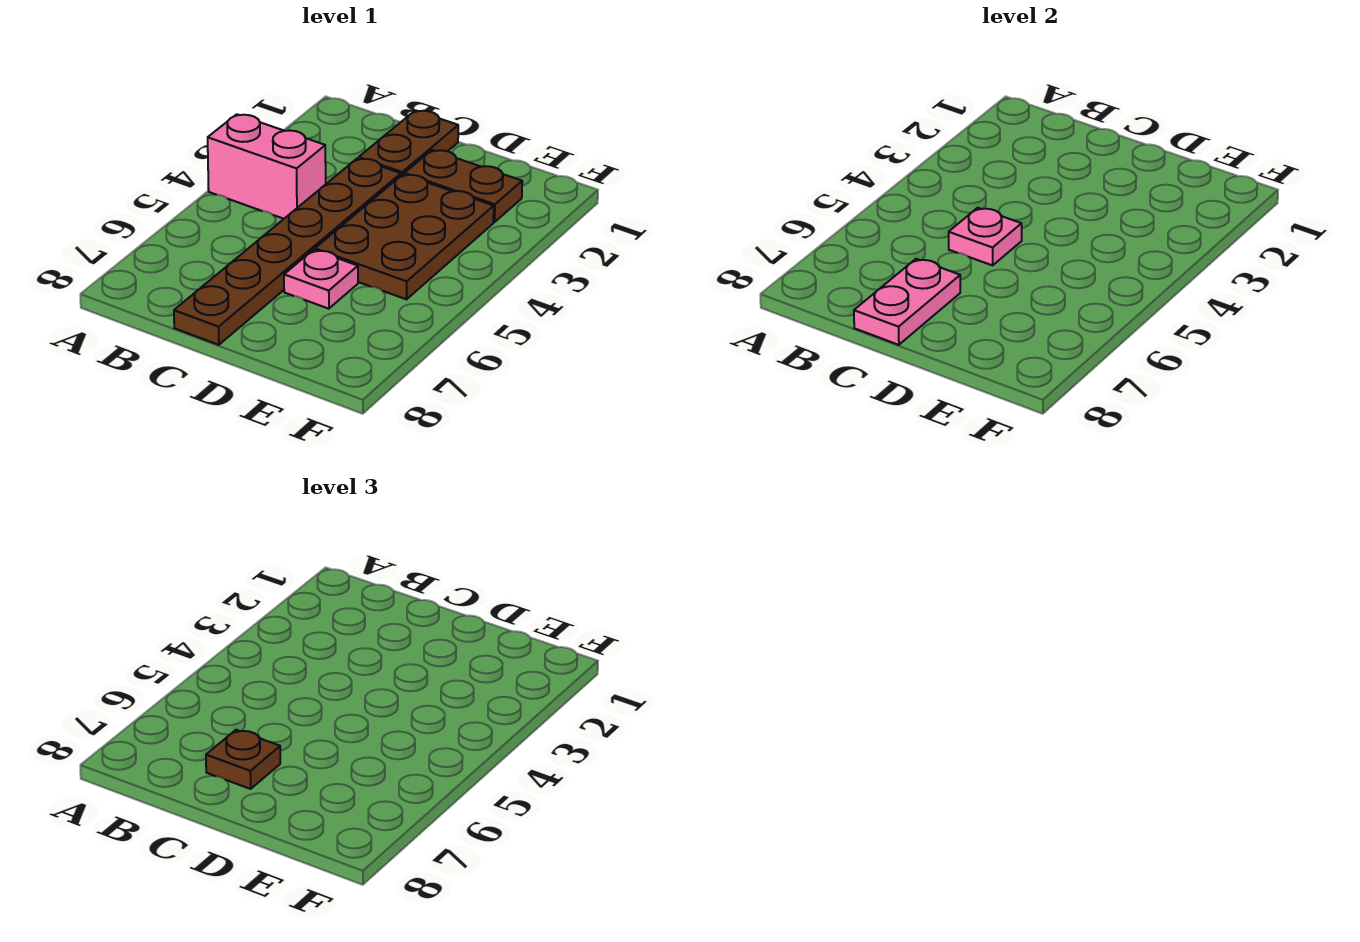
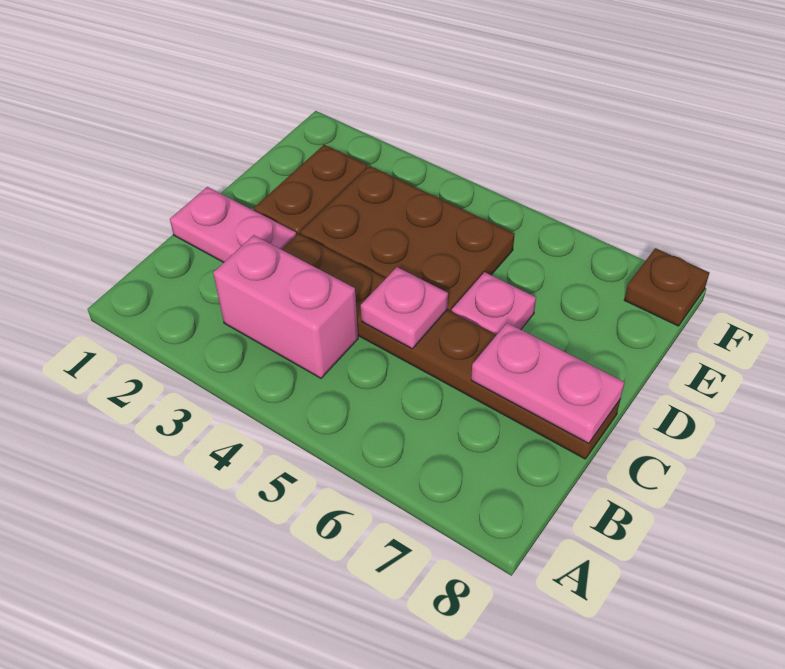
pink brick A4:B4 level 1 -> pink brick B3:B4 level 1
brown plate C1:C2 level 1 -> pink plate C1:C2 level 1
brown plate C7 level 3 -> brown plate F8 level 1

